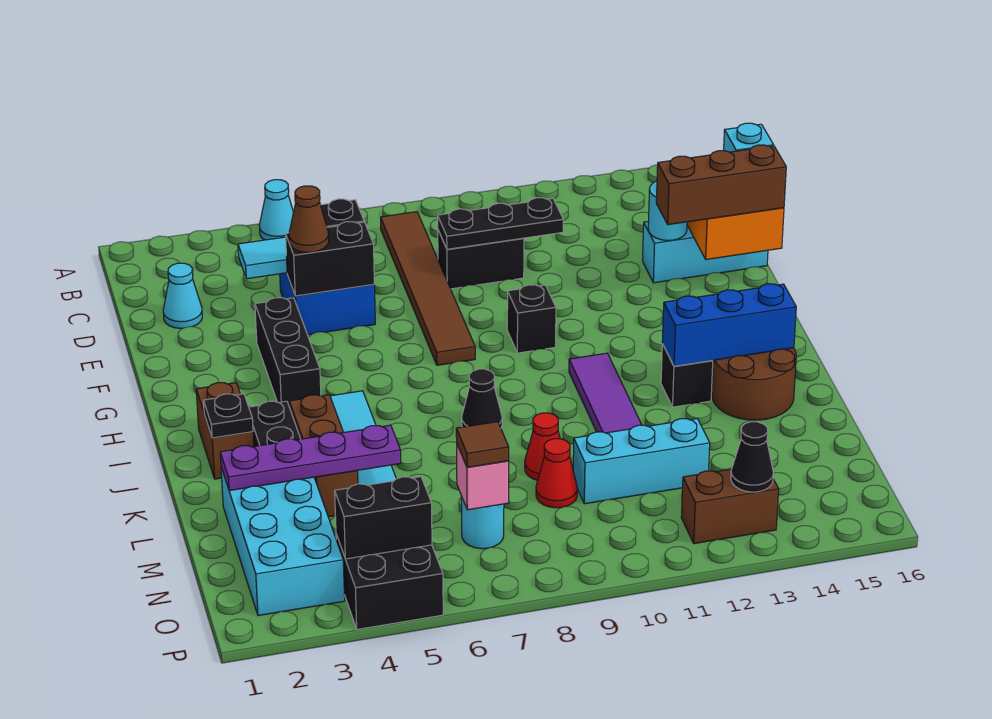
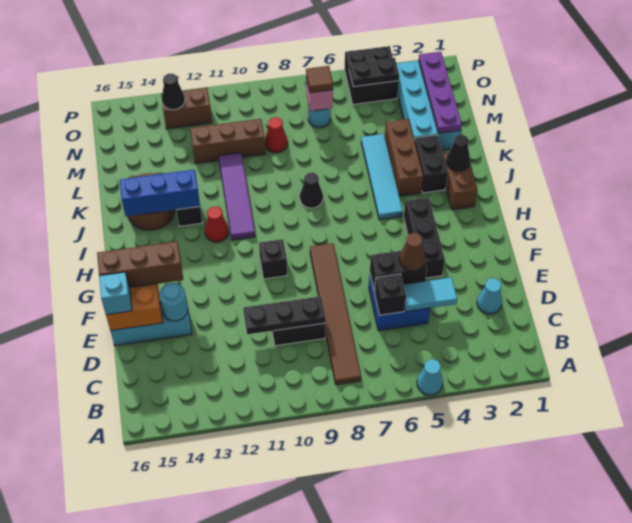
black plate J2 level 2 -> black cone J2 level 2
purple plate L2:L5 level 2 -> purple plate L2:O2 level 2
red cone L9 level 1 -> red cone I12 level 1
cyan brick M10:M12 level 1 -> brown brick M10:M12 level 1
black brick O4:O5 level 2 -> black plate O4:O5 level 2

